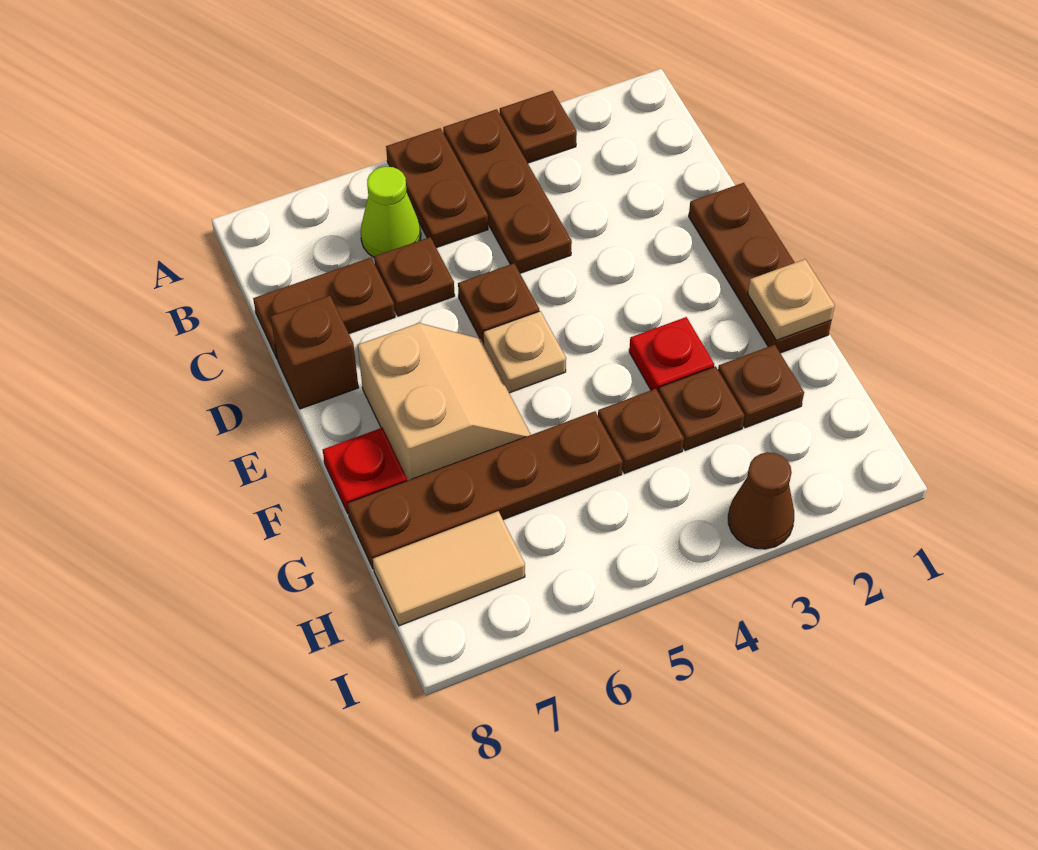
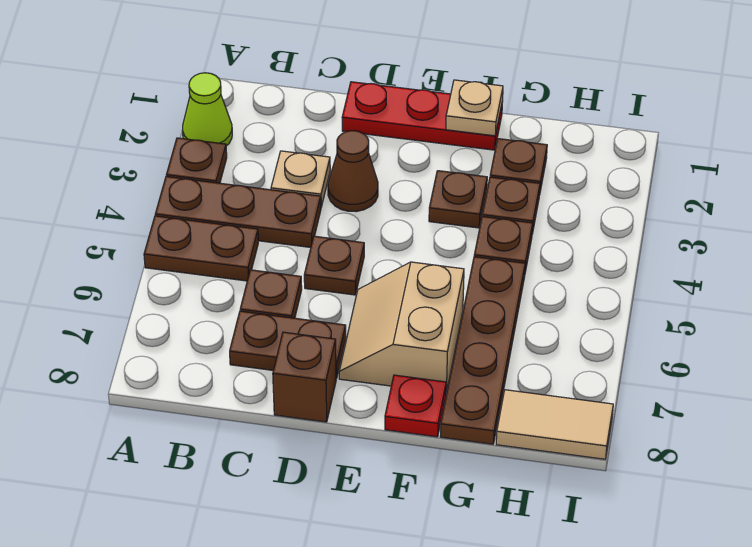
lime cone B6 level 1 -> lime cone A2 level 1
brown plate C7:C8 level 1 -> brown plate C7:D7 level 1
brown plate D1:F1 level 1 -> red plate D1:F1 level 1
tan plate E5 level 1 -> tan plate C3 level 1
tan slope E6:F7 level 1 top 7 -> tan slope E6:F7 level 1 top F
red plate F3 level 1 -> brown plate F3 level 1
tan tile H7:H8 level 1 -> tan tile H8:I8 level 1
brown cone I3 level 1 -> brown cone D3 level 1

